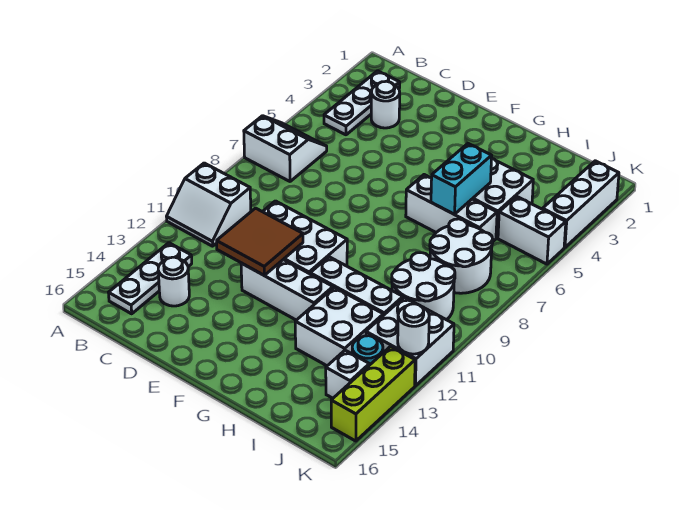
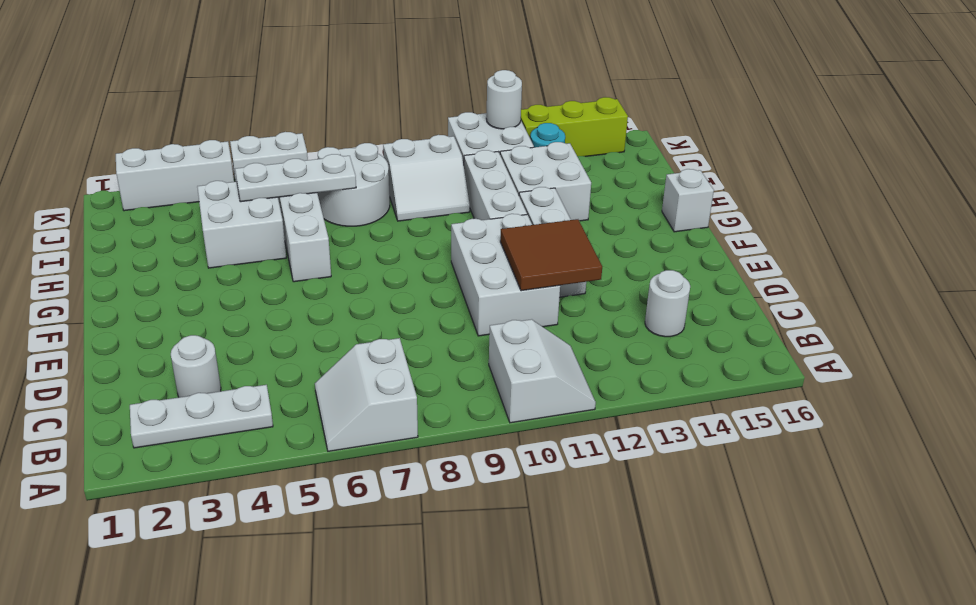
white plate B13:B15 level 1 -> white plate I5:I7 level 2
cyan brick H5:H6 level 2 -> none
white round brick I9:J10 level 1 -> white slope I9:J10 level 1 top J
white brick J5:K5 level 1 -> white brick K5:K6 level 1
white brick J14 level 1 -> white brick G16 level 1

